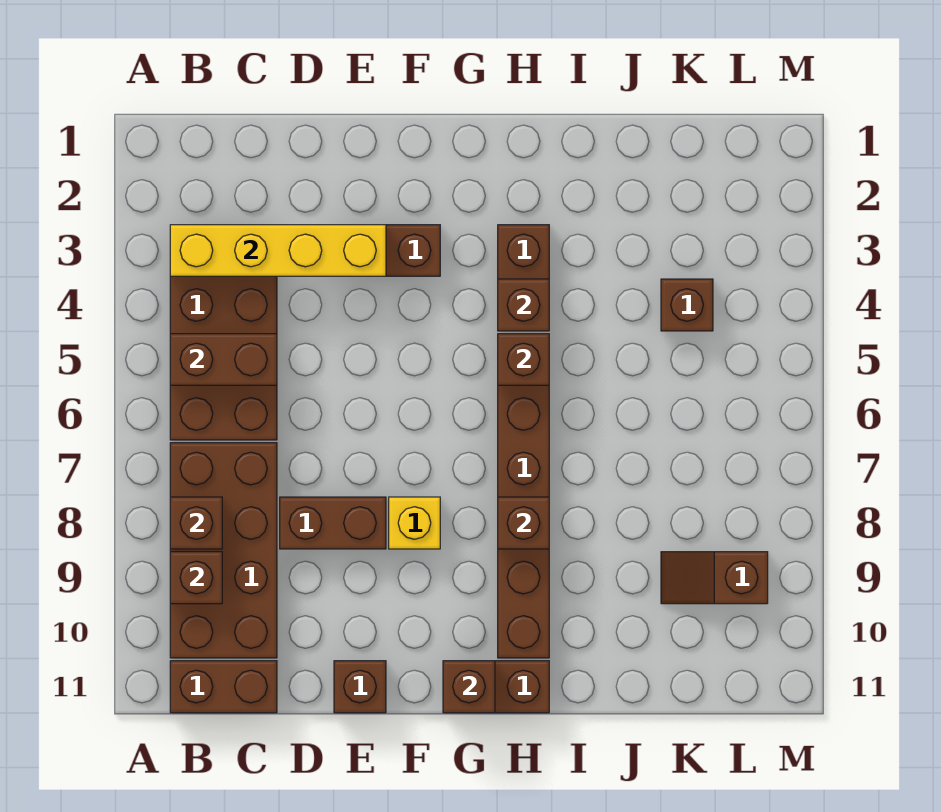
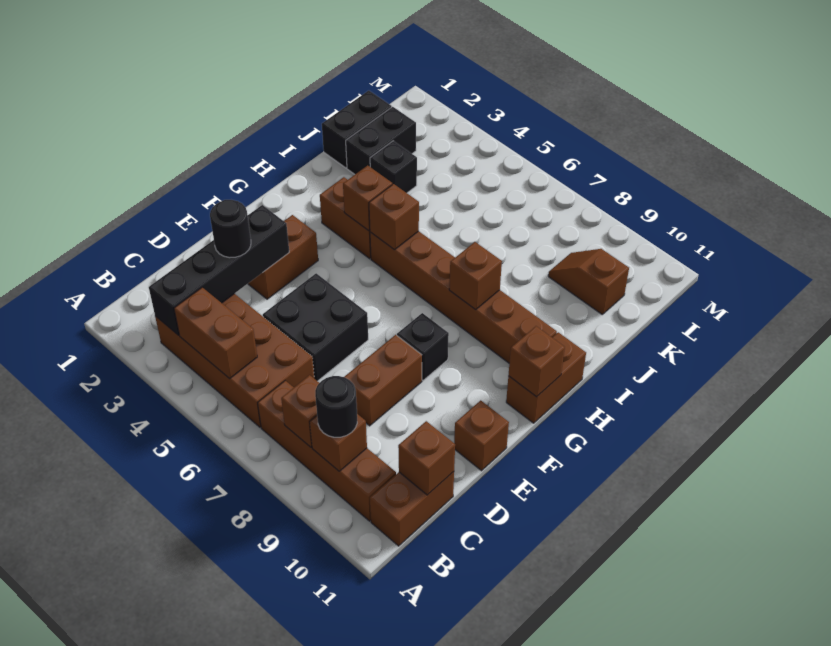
yellow brick B3:E3 level 2 -> black brick B3:E3 level 2
brown brick B5:C5 level 2 -> brown brick B4:B5 level 2
brown brick B7:C10 level 1 -> brown brick B7:B10 level 1
none -> black round brick B9 level 3
none -> black round brick D3 level 3
none -> black brick D5:E6 level 1
yellow brick F8 level 1 -> black brick F8 level 1
none -> black brick J1:K1 level 1
none -> black brick J2:K2 level 1
none -> black brick J3 level 1
brown brick K4 level 1 -> brown brick C11 level 2
brown slope K9:L9 level 1 top L -> brown slope K9:K10 level 1 top 10

